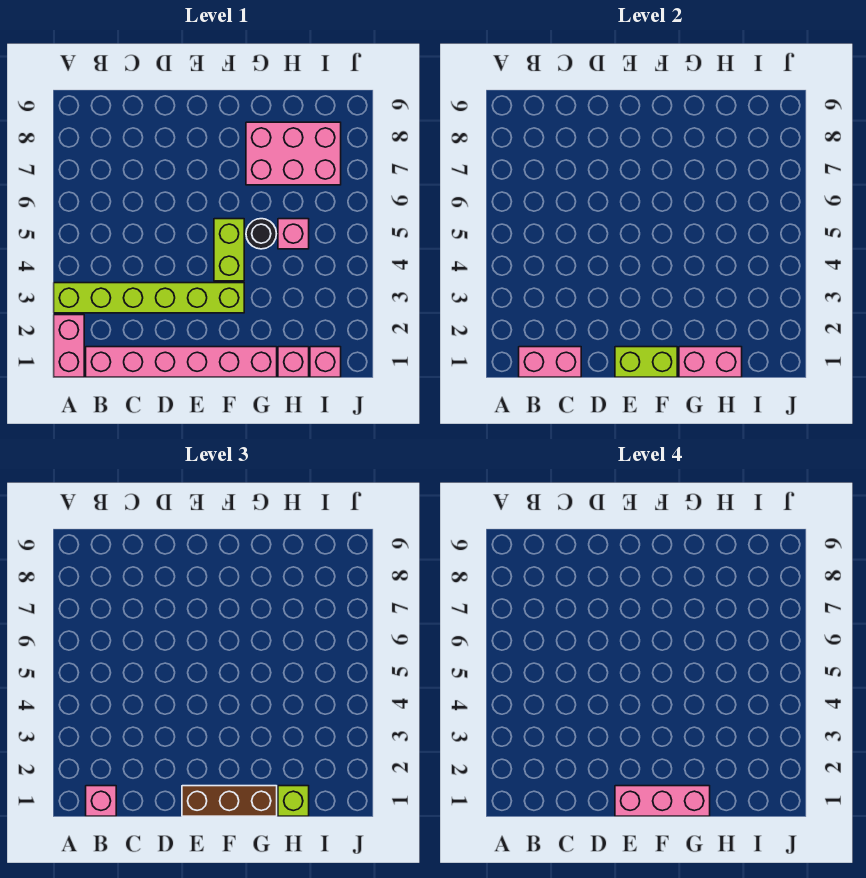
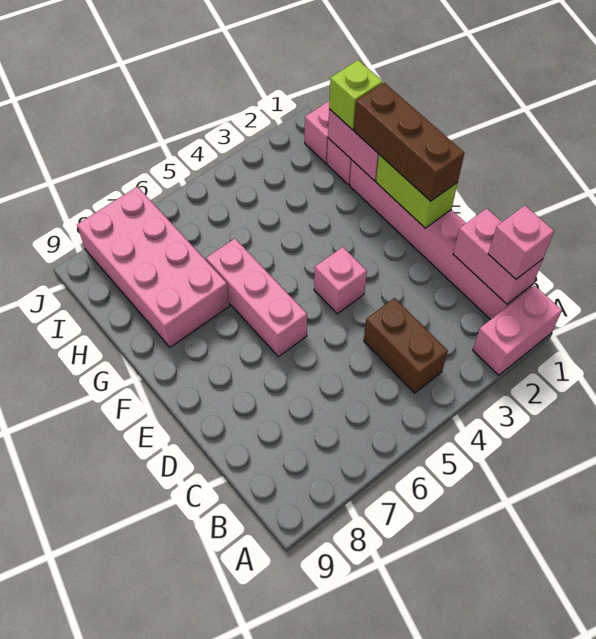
lime brick A3:F3 level 1 -> none
none -> brown brick B4:C4 level 1
pink brick E1:G1 level 4 -> pink brick E6:G6 level 1
lime brick F4:F5 level 1 -> none
black round brick G5 level 1 -> none
pink brick G7:I8 level 1 -> pink brick G7:J8 level 1
pink brick H5 level 1 -> pink brick E4 level 1

